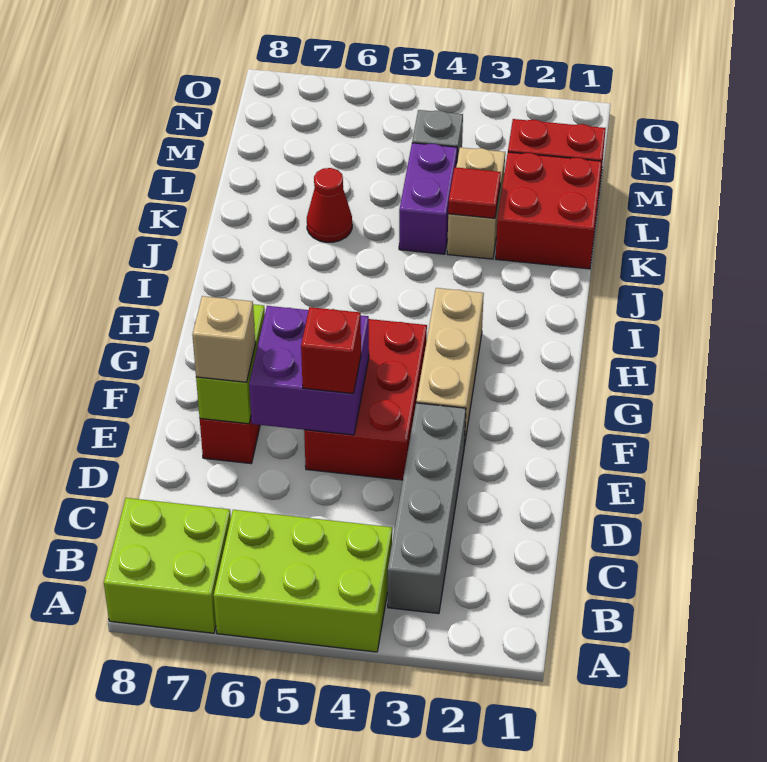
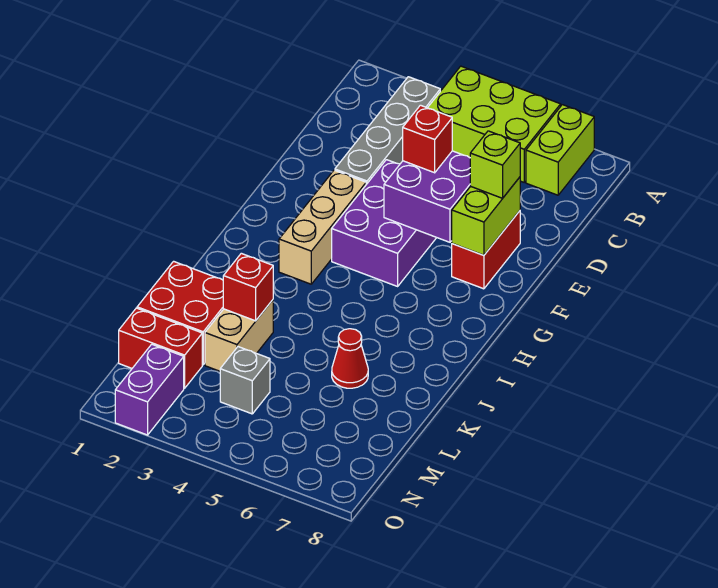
lime brick A7:B8 level 1 -> lime brick A7:B7 level 1
red brick E4:G5 level 1 -> purple brick E4:G5 level 1
tan brick E7 level 3 -> lime brick E7 level 3
red tile K3 level 2 -> red brick K3 level 2
purple brick K4:L4 level 1 -> purple brick N2:O2 level 1

